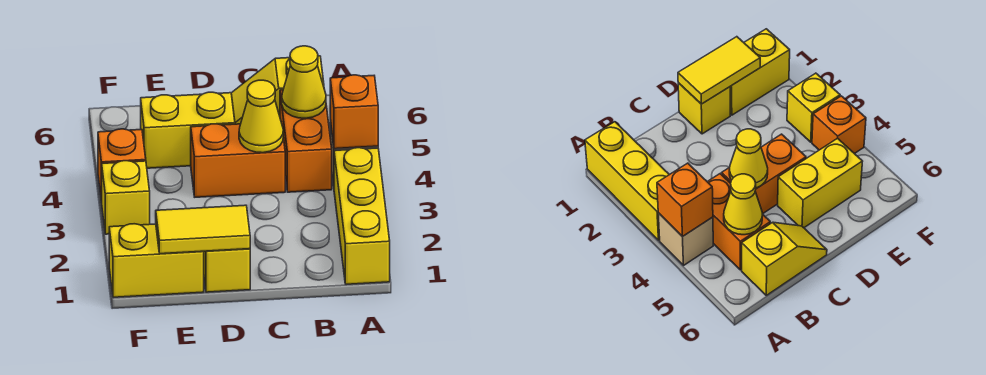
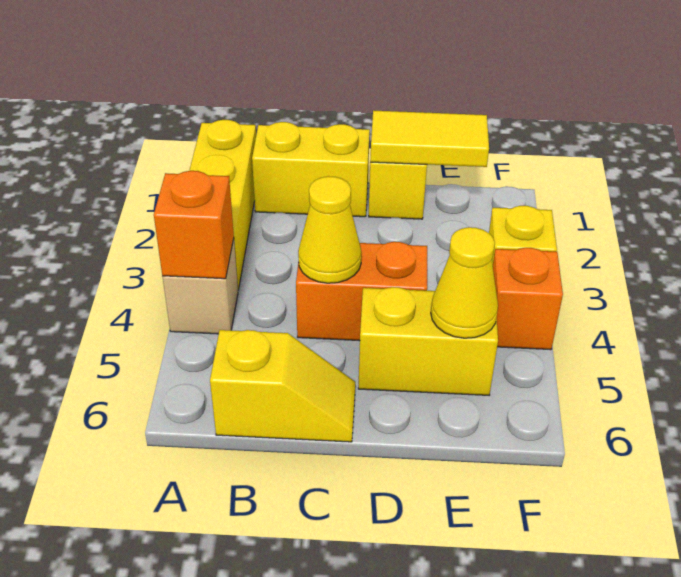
orange brick B4:B5 level 1 -> none
yellow cone B5 level 2 -> yellow cone E5 level 2
yellow brick E1:F1 level 1 -> yellow brick B1:C1 level 1

